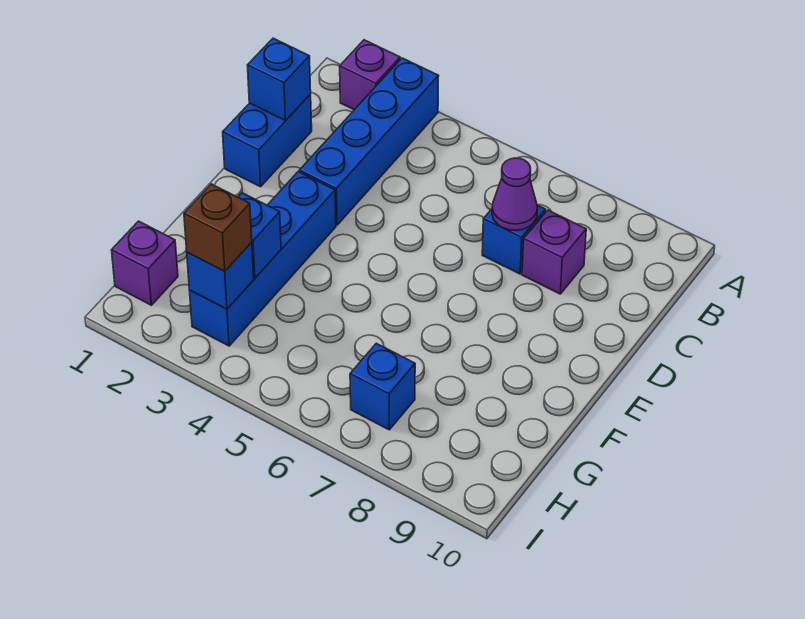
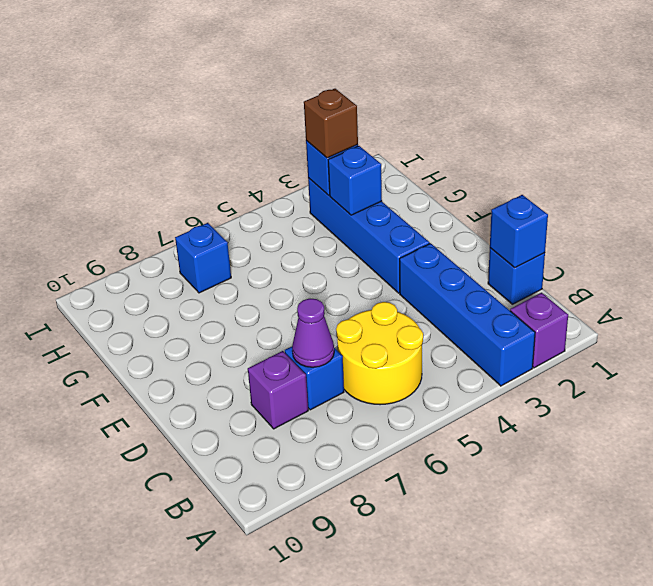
none -> yellow round brick B5:C6 level 1
blue brick C1:D1 level 1 -> blue brick C1 level 1
purple brick H1 level 1 -> none

